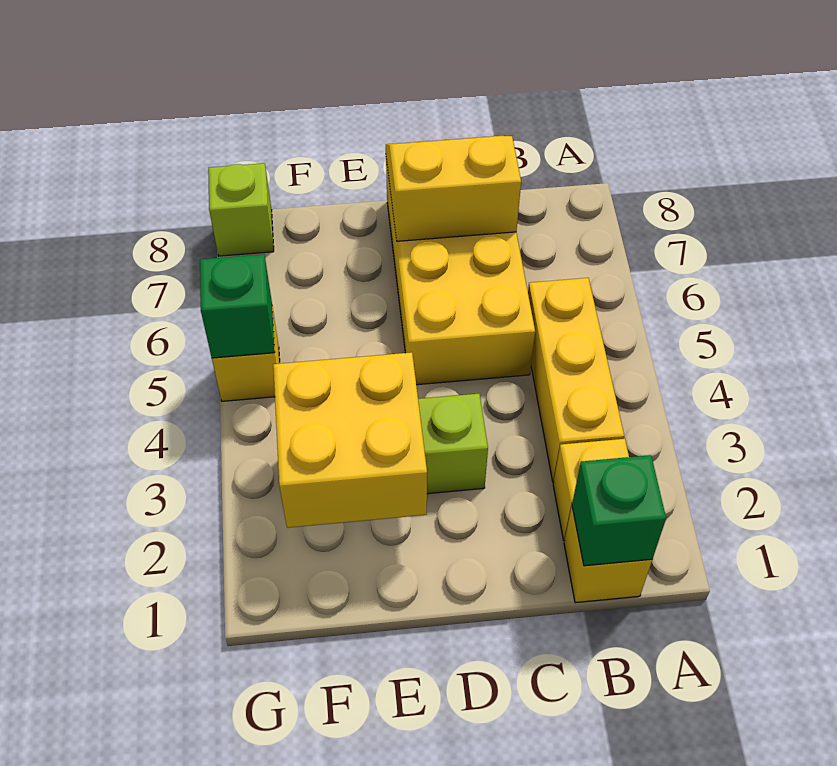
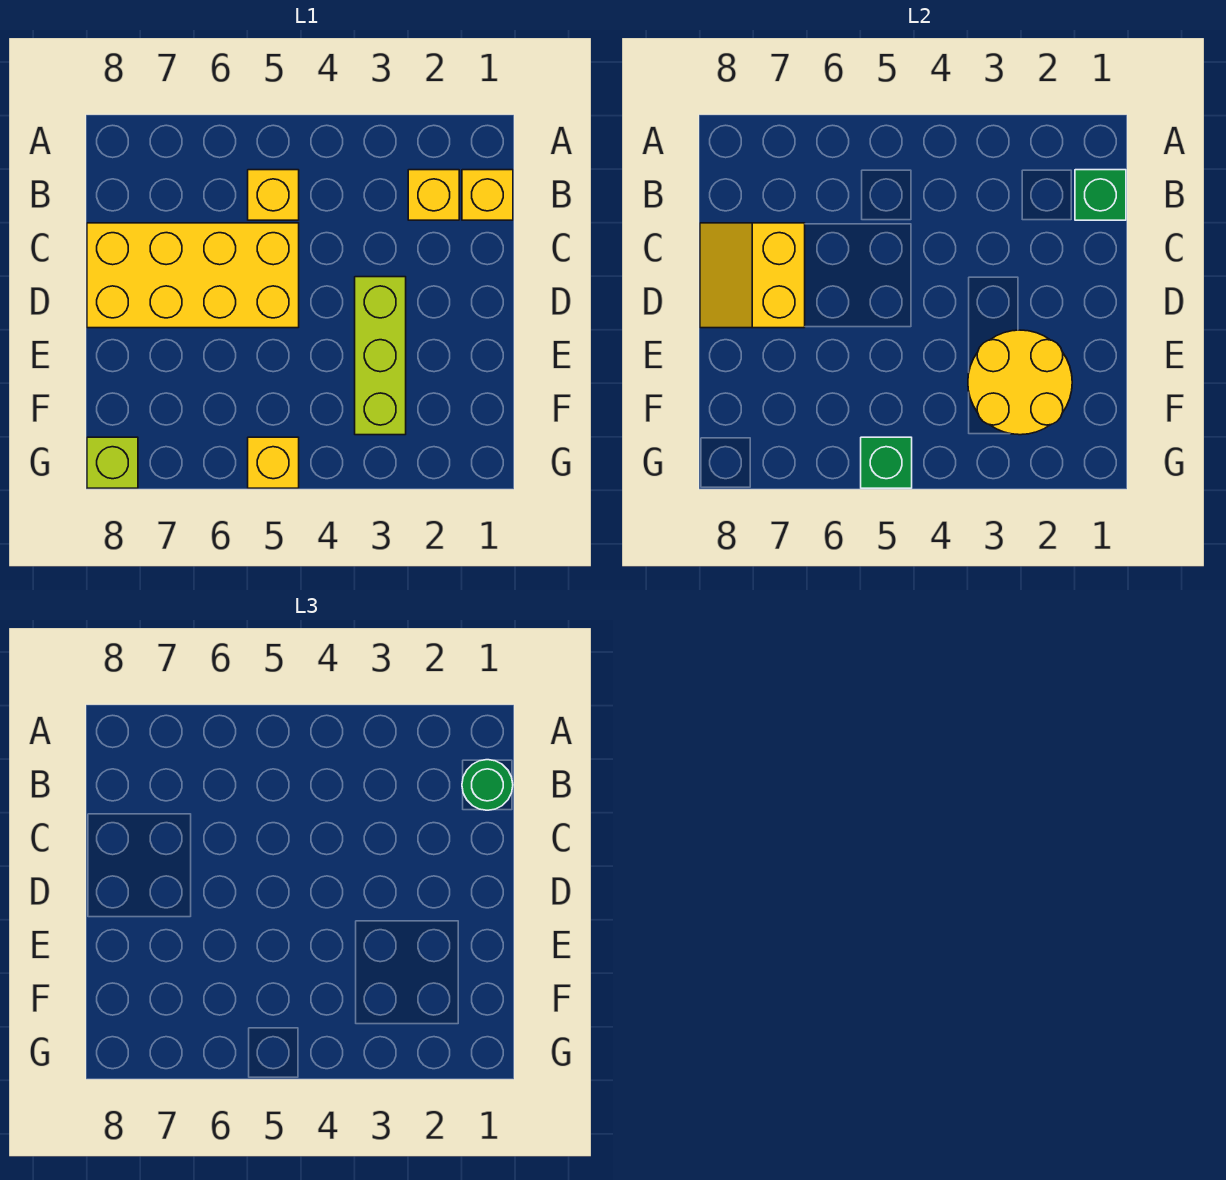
none -> green round brick B1 level 3
yellow brick B3:B5 level 1 -> yellow brick B5 level 1
yellow brick E2:F3 level 2 -> yellow round brick E2:F3 level 2

